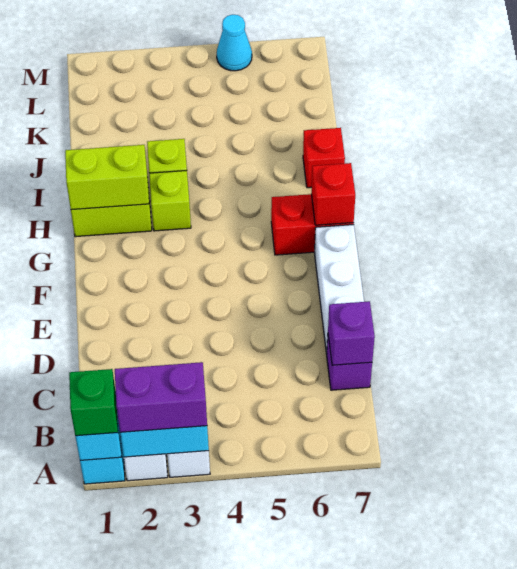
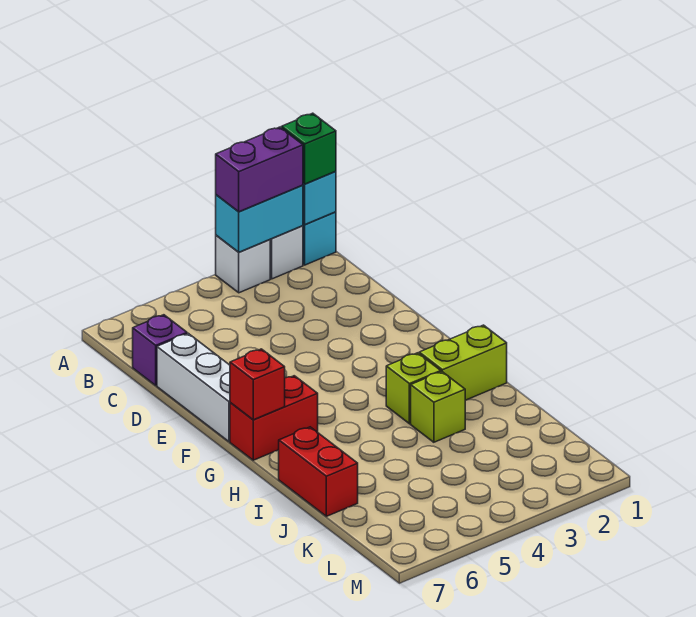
purple brick C7 level 2 -> none
lime brick H1:H2 level 2 -> none
red brick I7 level 1 -> red brick I7:J7 level 1
cyan cone M5 level 1 -> none

